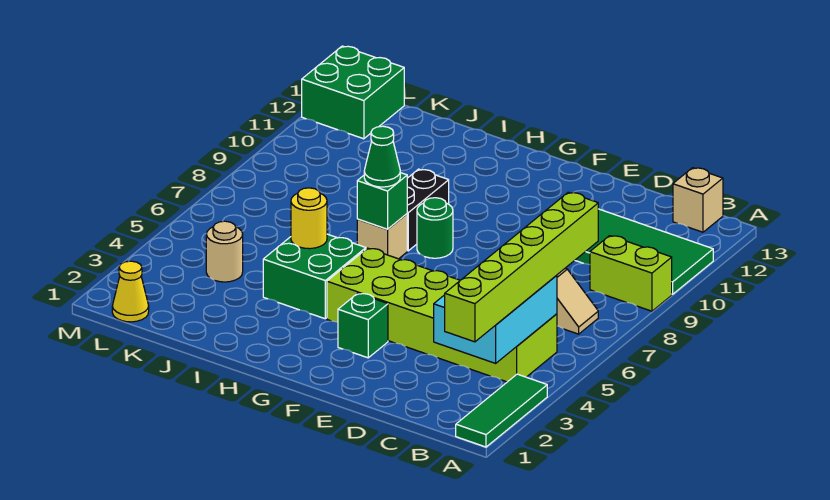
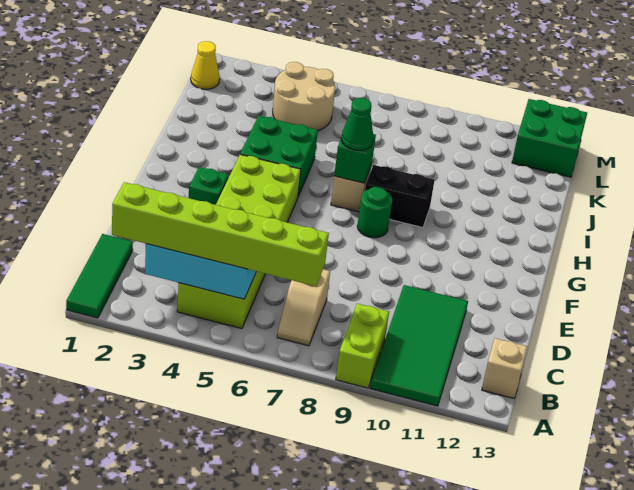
green tile A1:A3 level 1 -> green tile A1:C1 level 1
yellow round brick I5 level 2 -> none
tan round brick K4 level 1 -> tan round brick K4:L5 level 1

